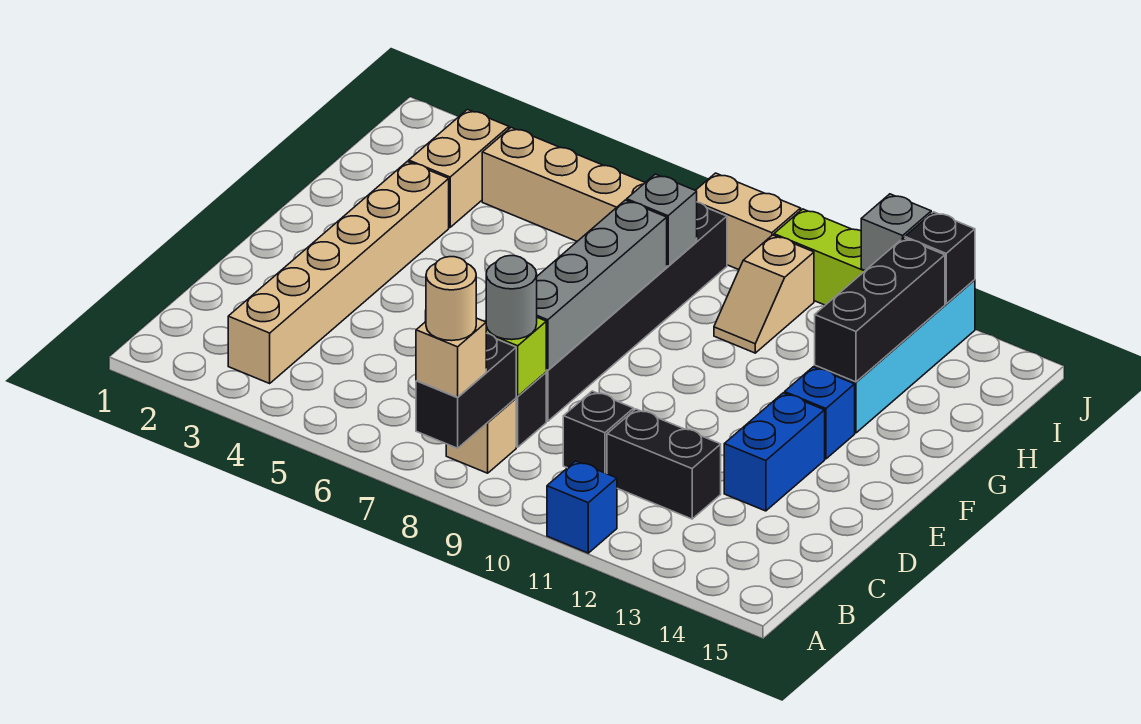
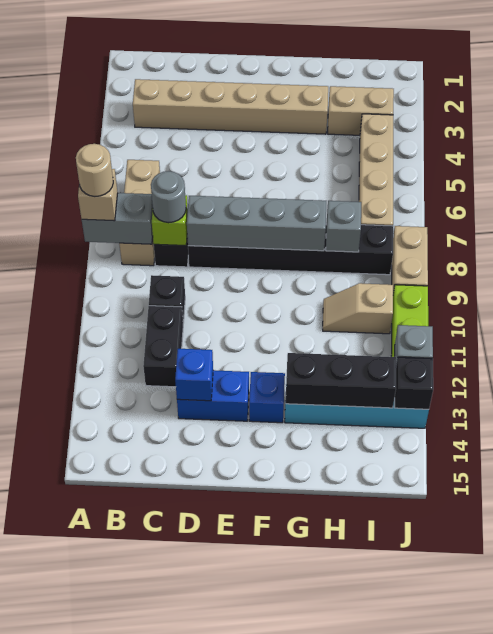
black brick A8:B8 level 2 -> grey brick A8:B8 level 2
blue brick A11 level 1 -> blue brick D13 level 2
tan brick B8 level 1 -> tan brick B6:B8 level 1

